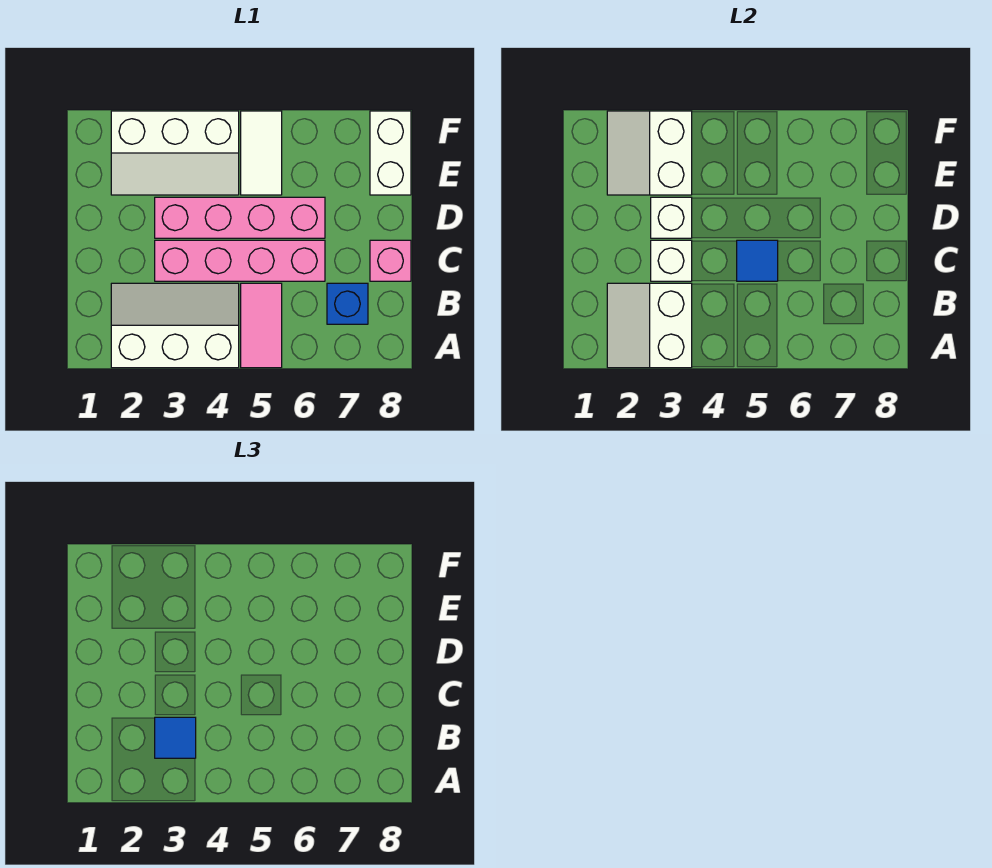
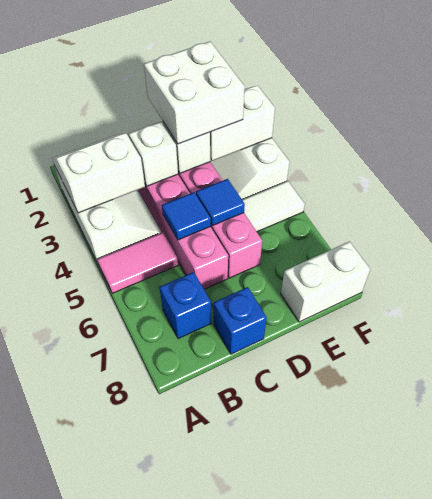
blue tile B3 level 3 -> blue tile D5 level 2
pink brick C8 level 1 -> blue brick C8 level 1
none -> white brick D2:E3 level 3

